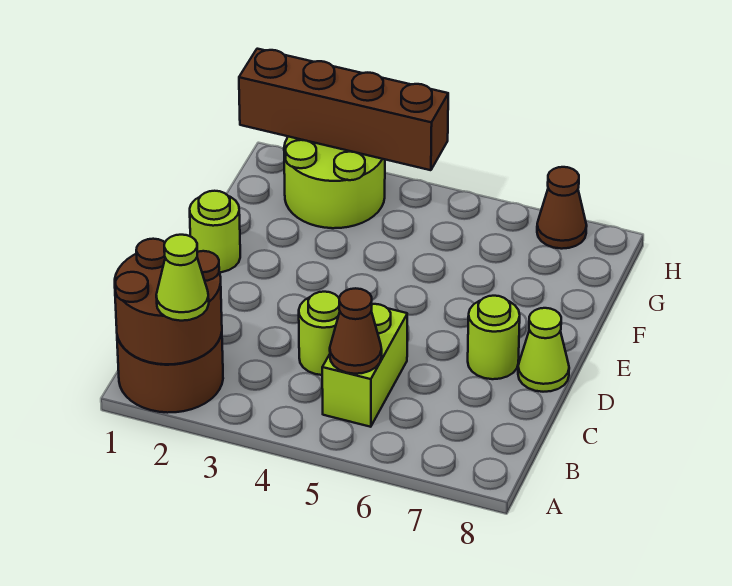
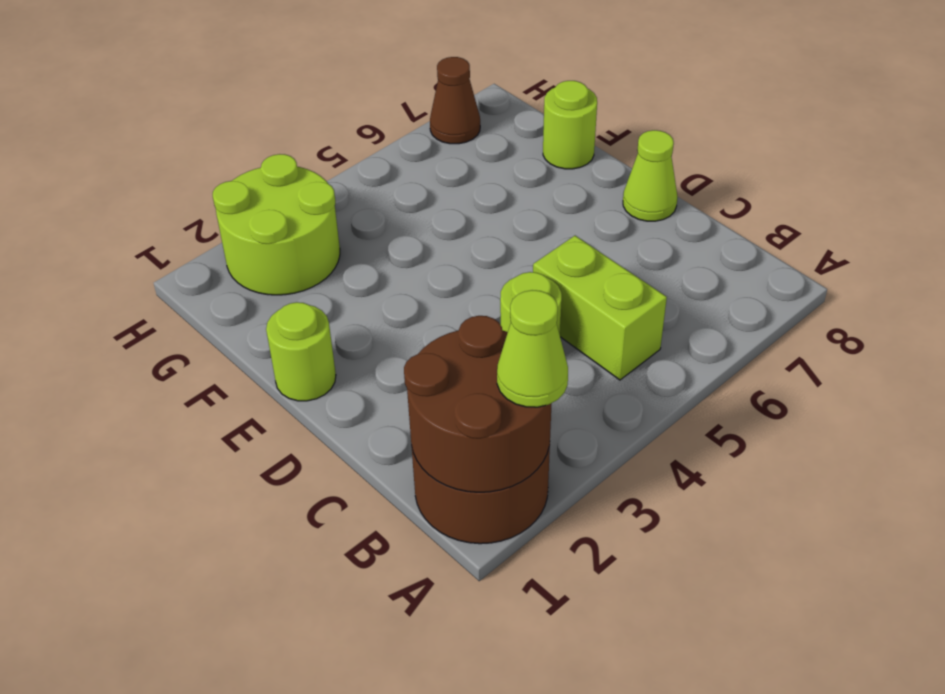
brown cone B5 level 2 -> none
lime round brick D7 level 1 -> lime round brick F8 level 1
brown brick H1:H4 level 2 -> none

